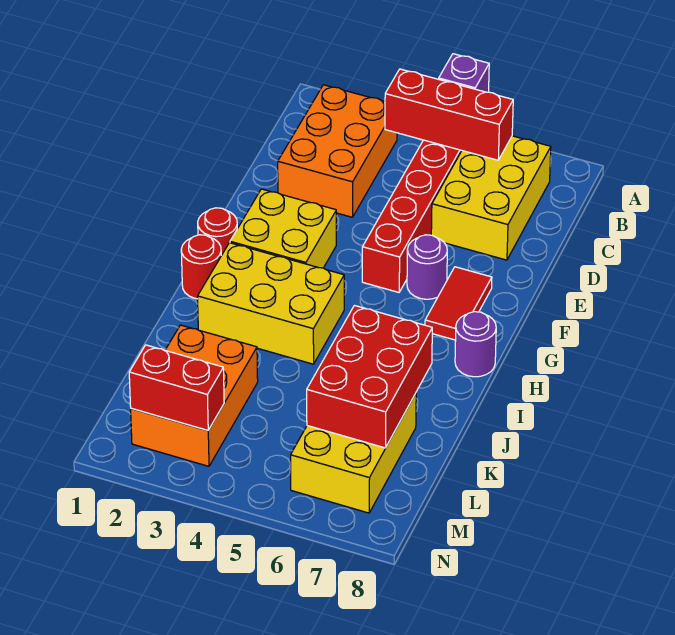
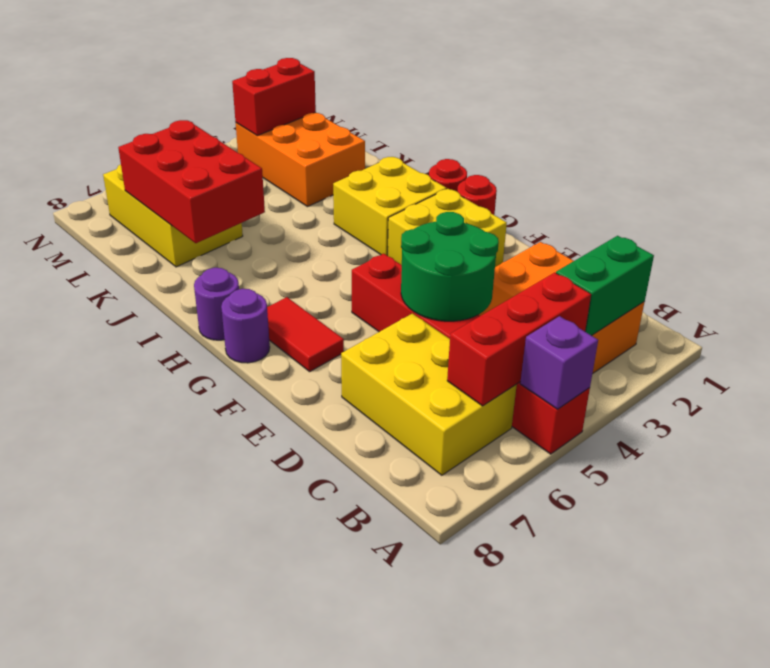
none -> green brick B2:B3 level 2
none -> green round brick D4:E5 level 2
purple round brick F6 level 1 -> purple round brick G8 level 1
yellow brick H2:I4 level 1 -> yellow brick H2:I3 level 1

